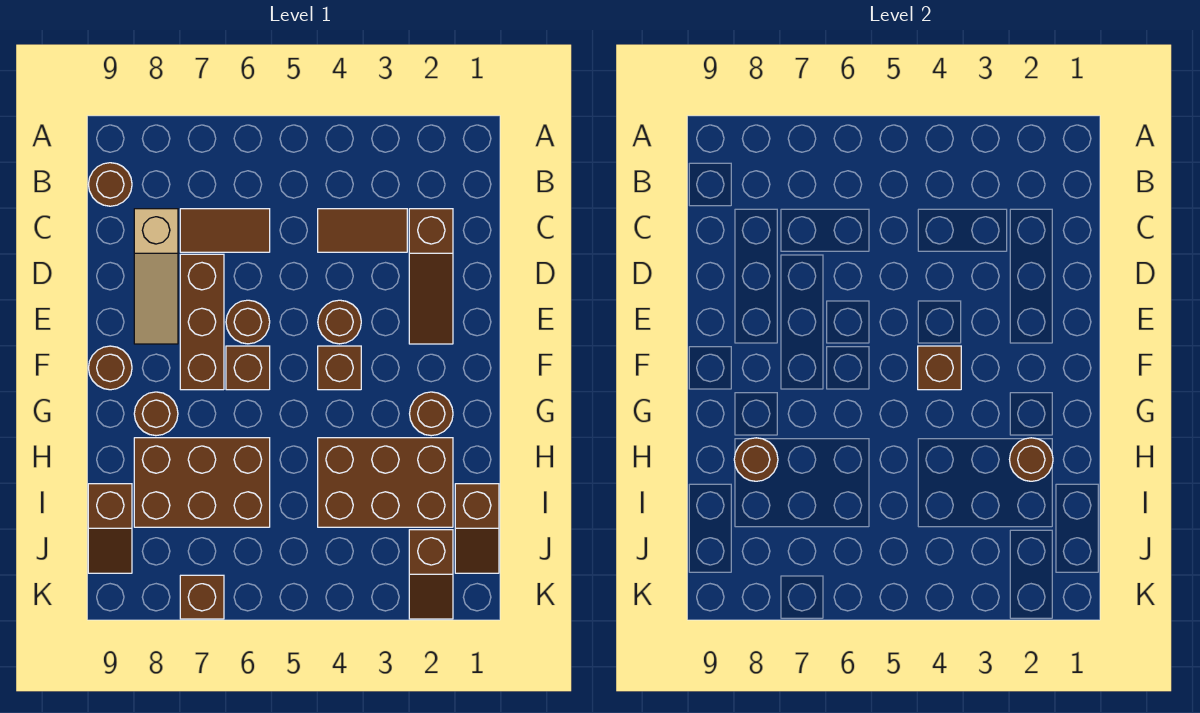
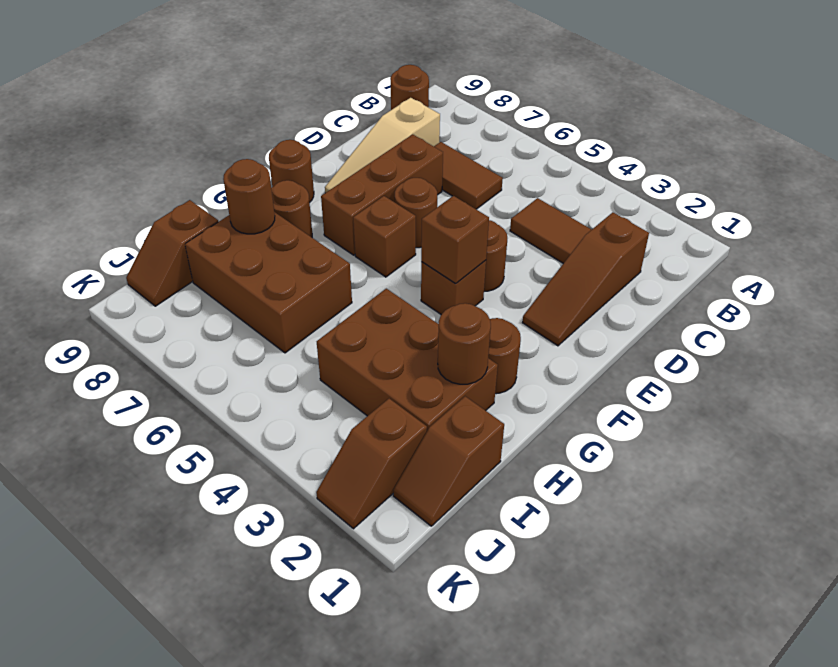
brown brick K7 level 1 -> none

